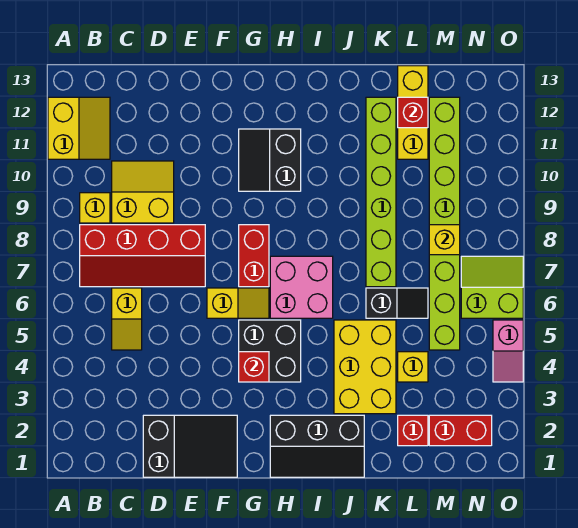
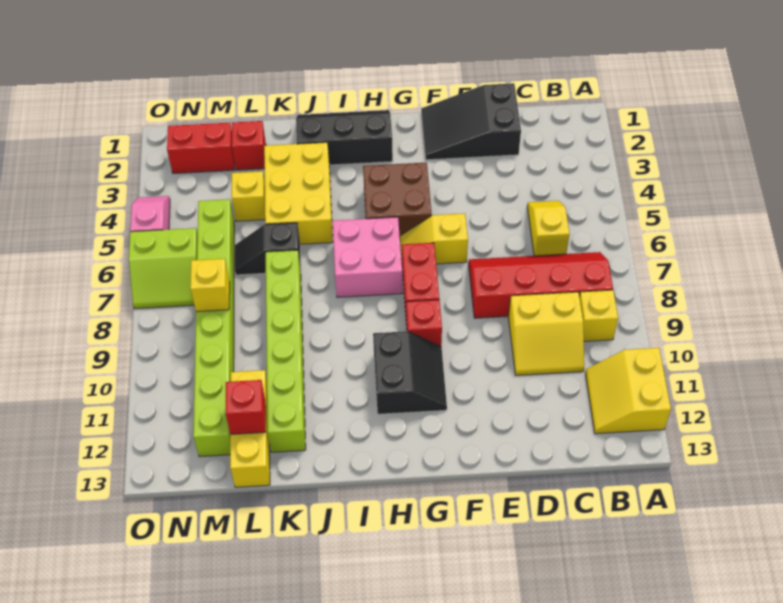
black brick G4:H5 level 1 -> brown brick G4:H5 level 1
red brick G4 level 2 -> red brick G9 level 1

